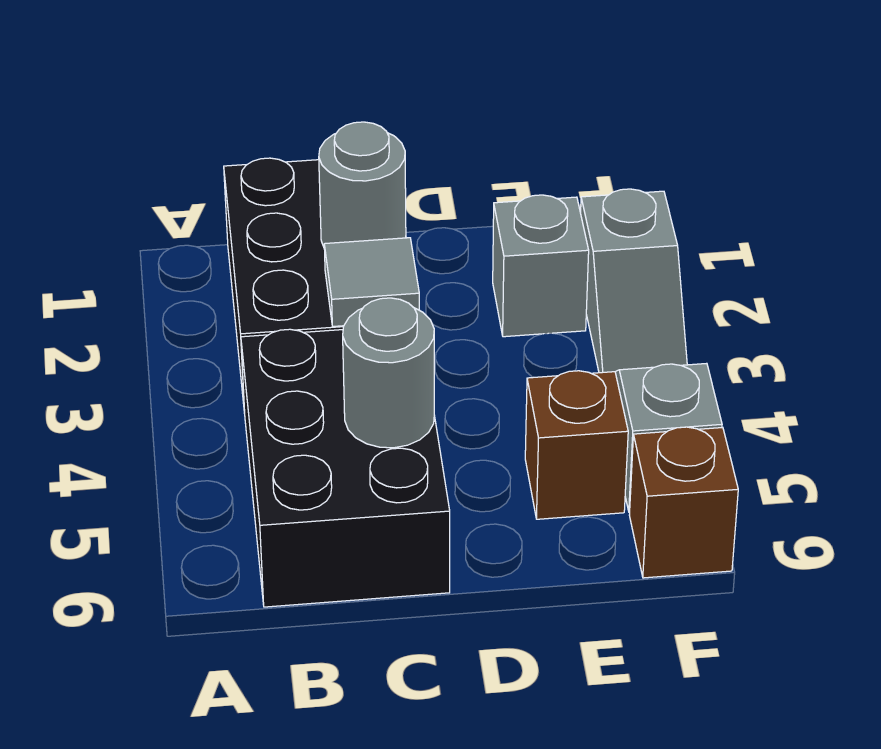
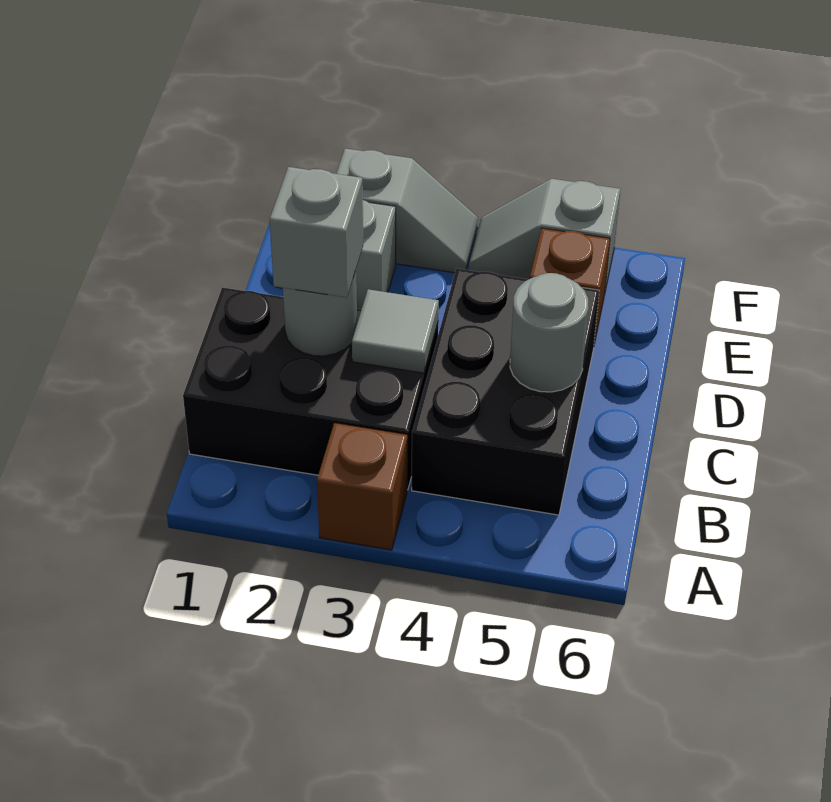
black brick B4:C6 level 1 -> black brick B4:D5 level 1
none -> grey brick C2 level 3
brown brick F6 level 1 -> brown brick A3 level 1

